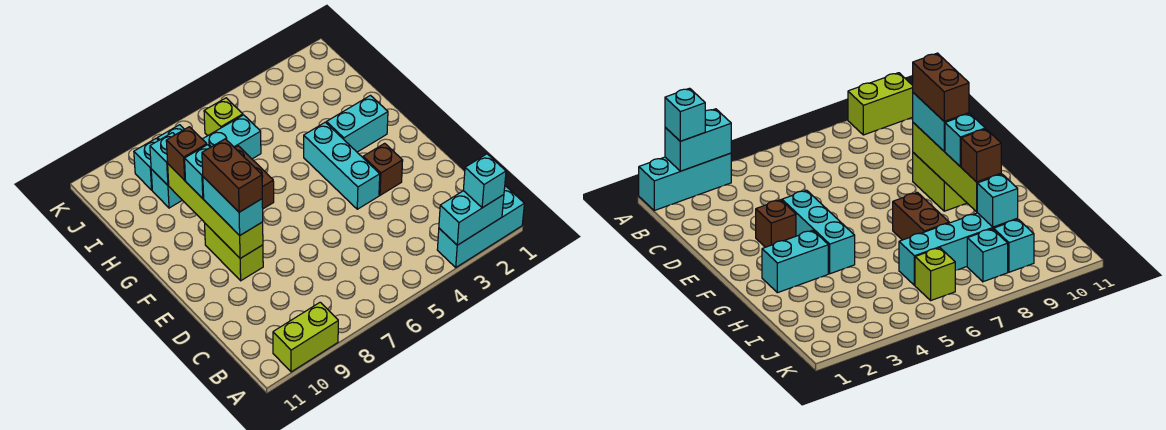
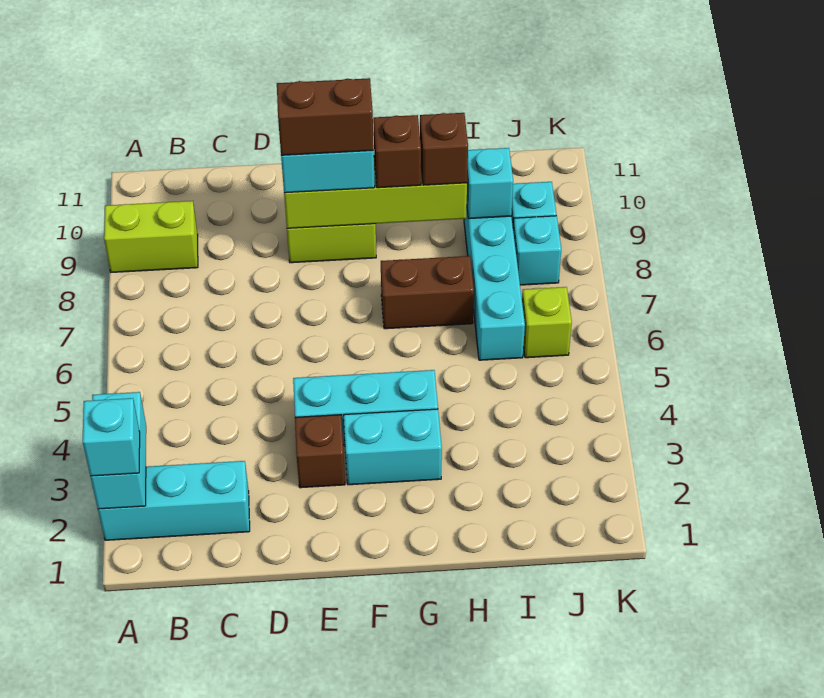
cyan brick A1:A3 level 1 -> cyan brick A2:C2 level 1
lime brick A9:A10 level 1 -> lime brick A9:B9 level 1
cyan brick G2:G3 level 1 -> cyan brick F3:G3 level 1
cyan brick G9 level 3 -> brown brick G9 level 3

